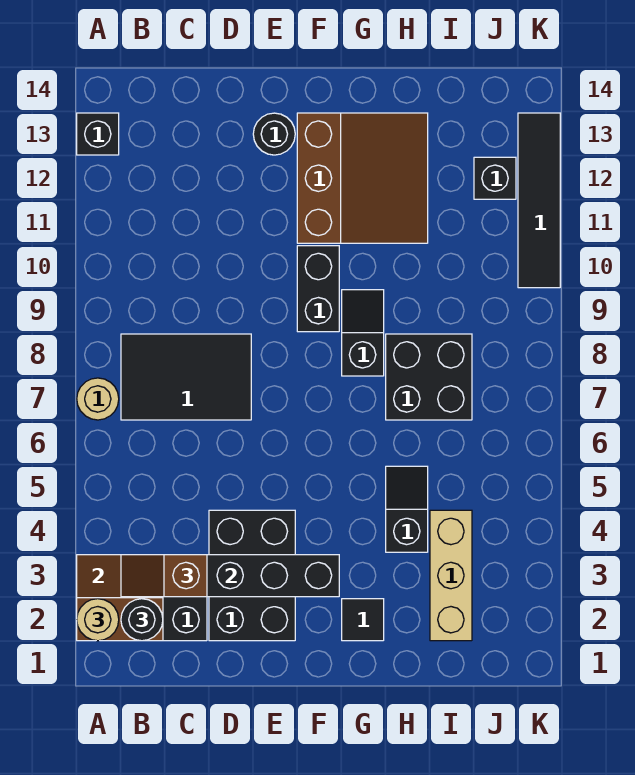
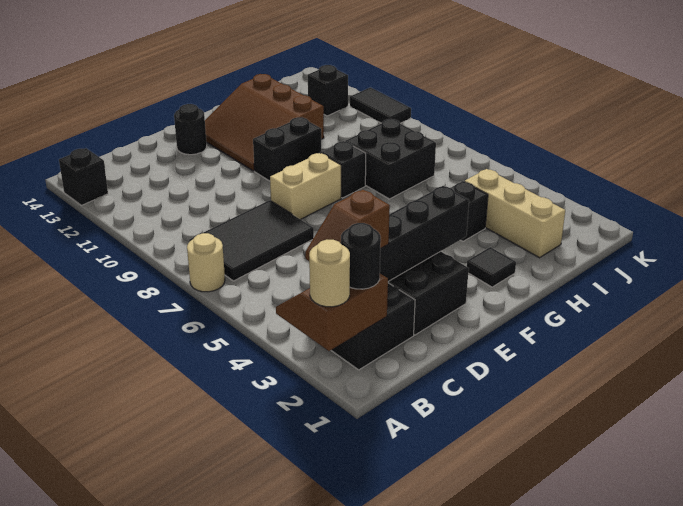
none -> tan brick E8:F8 level 1
black brick F9:F10 level 1 -> black brick F10:G10 level 1
brown slope F11:H13 level 1 top F -> brown slope F11:H13 level 1 top H
black tile K10:K13 level 1 -> black tile K10:K11 level 1

